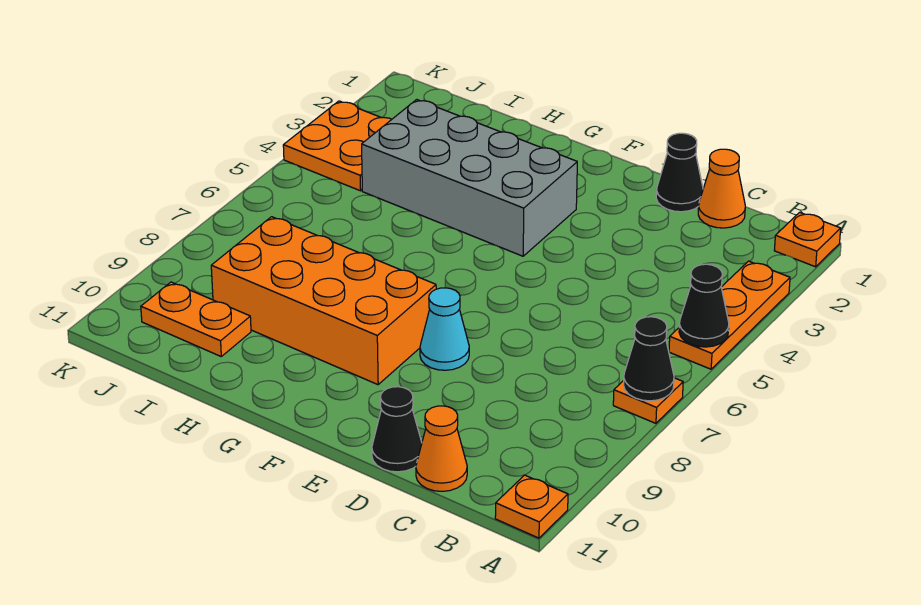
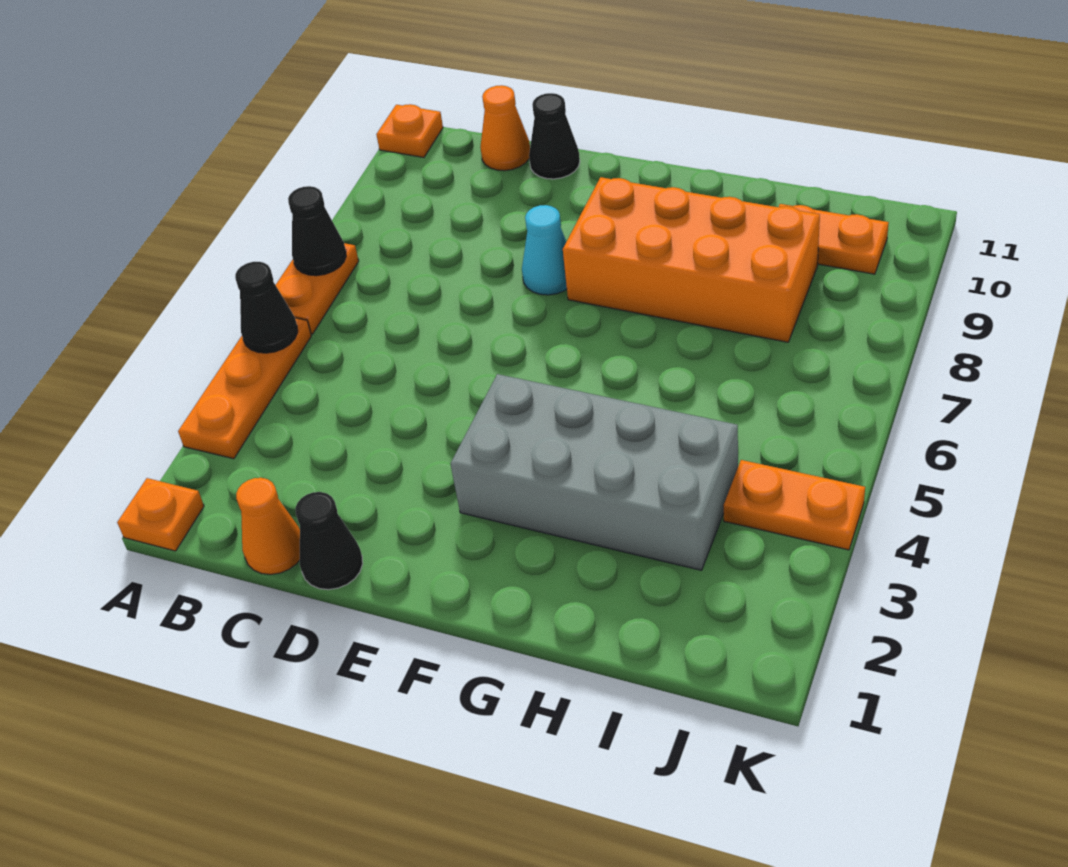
orange plate A7 level 1 -> orange plate A6:A7 level 1
orange plate J3:K4 level 1 -> orange plate J4:K4 level 1

